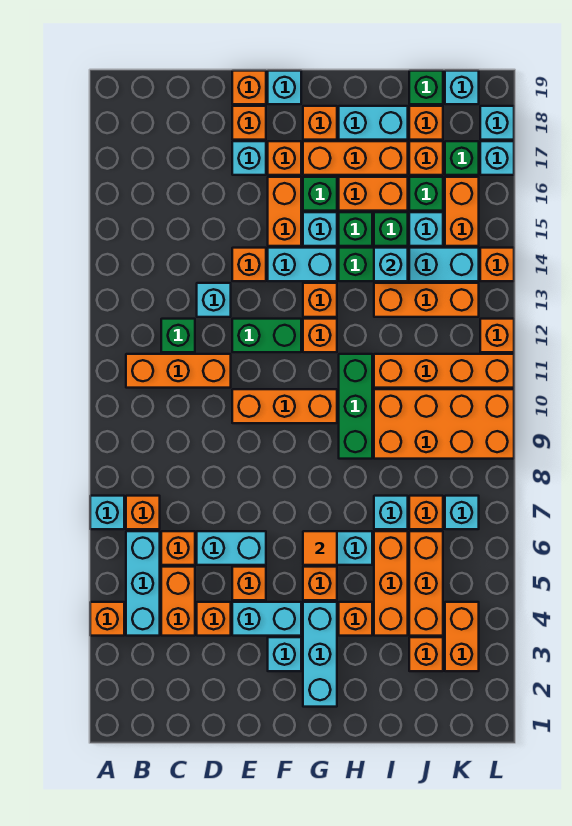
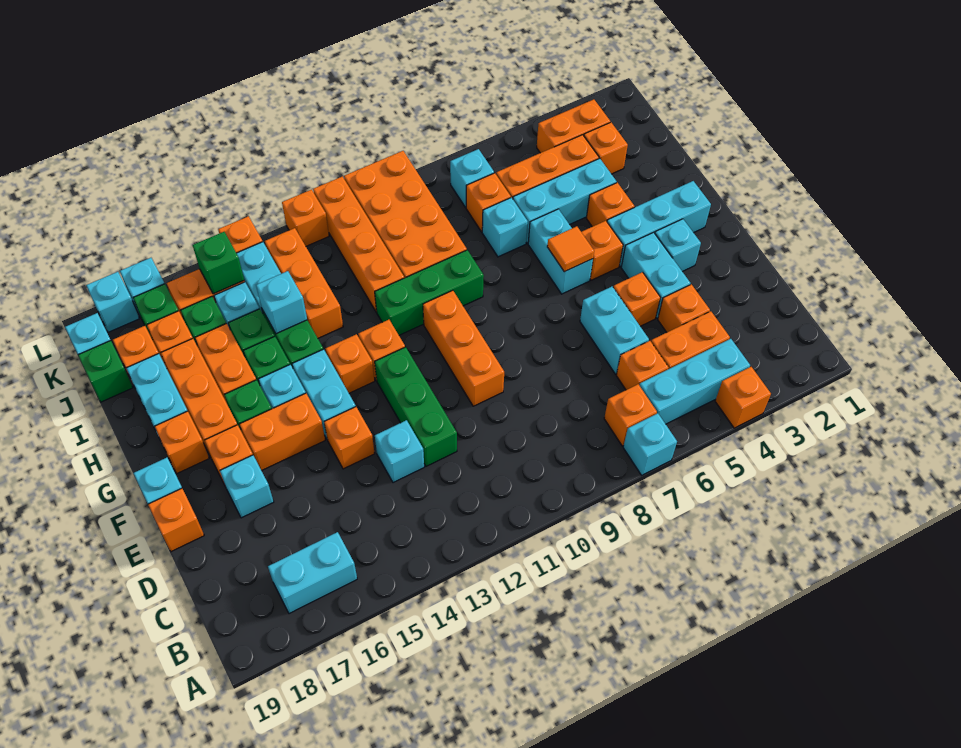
orange brick B11:D11 level 1 -> none
none -> cyan brick B16:B17 level 1
green brick C12 level 1 -> green brick K15 level 2
green brick E12:F12 level 1 -> green brick D12:F12 level 1
orange brick E18 level 1 -> none
orange brick I4:I6 level 1 -> cyan brick I4:I6 level 1

